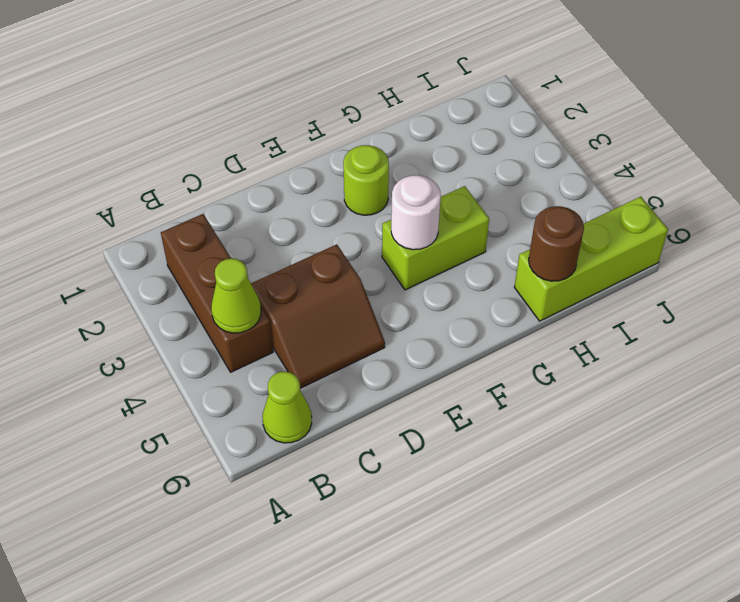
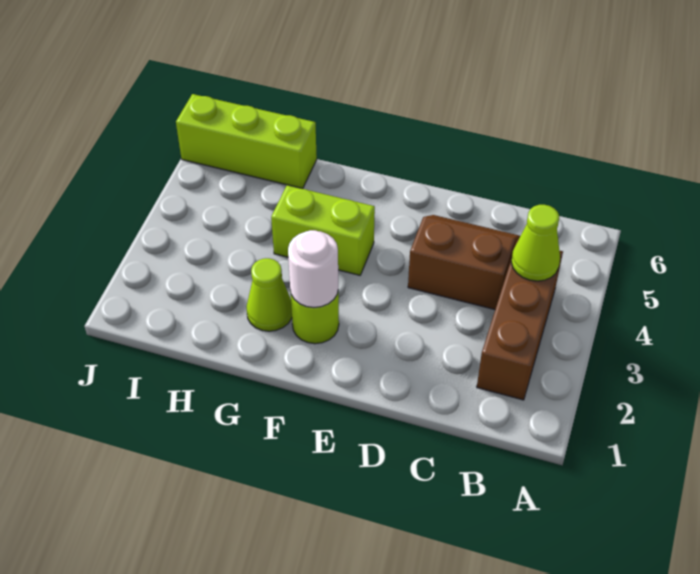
lime cone B6 level 1 -> lime cone G2 level 1
white round brick F4 level 2 -> white round brick F2 level 2
brown round brick H6 level 2 -> none

